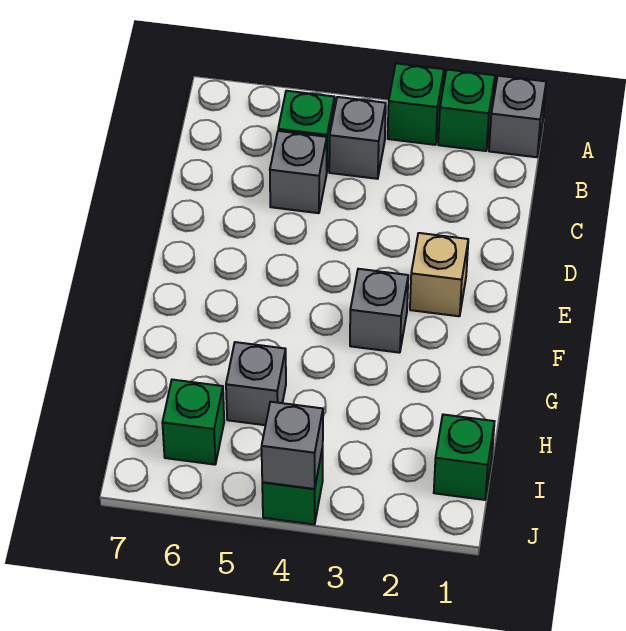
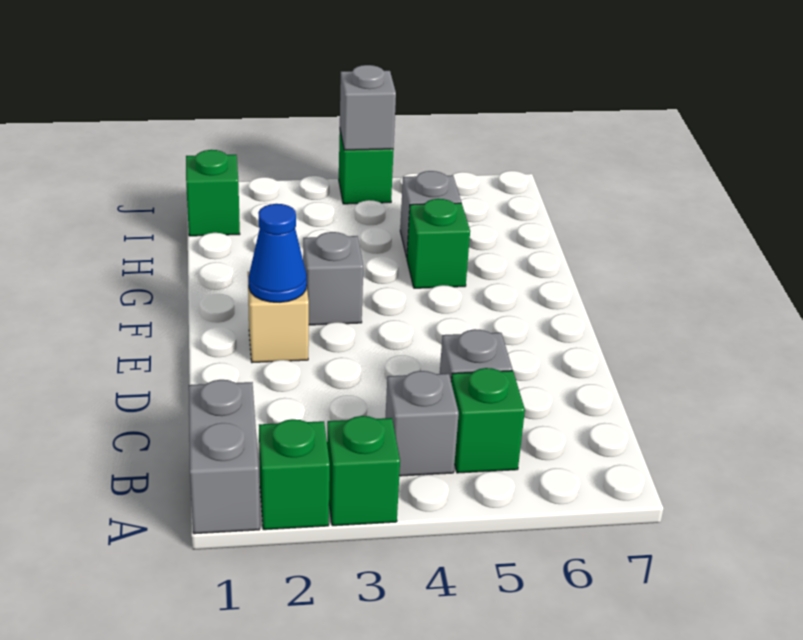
grey brick A1 level 1 -> grey brick A1:B1 level 1
none -> blue cone E2 level 2
green brick I6 level 1 -> green brick G5 level 1

